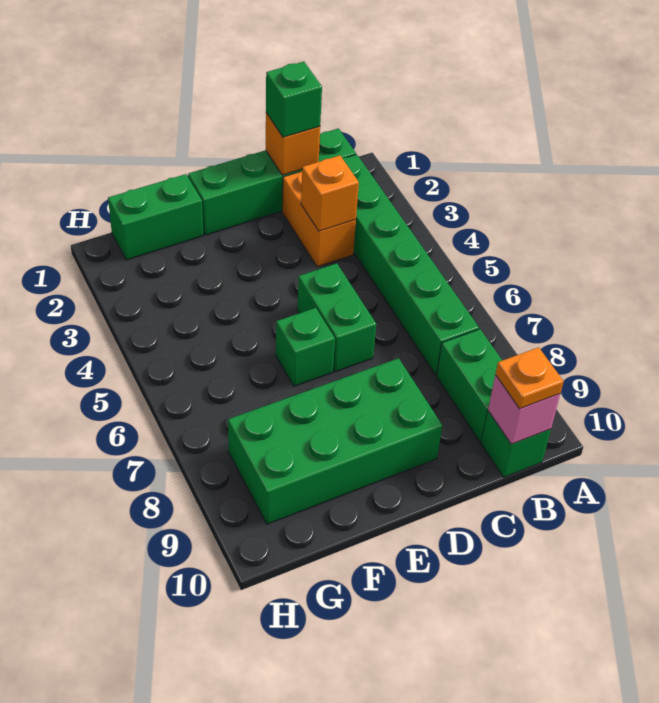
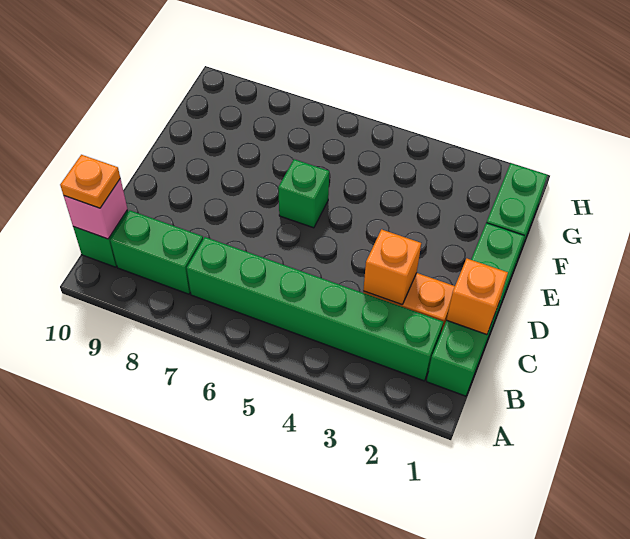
green brick C1 level 3 -> none
green brick D5:D6 level 1 -> none
green brick D8:G9 level 1 -> none

